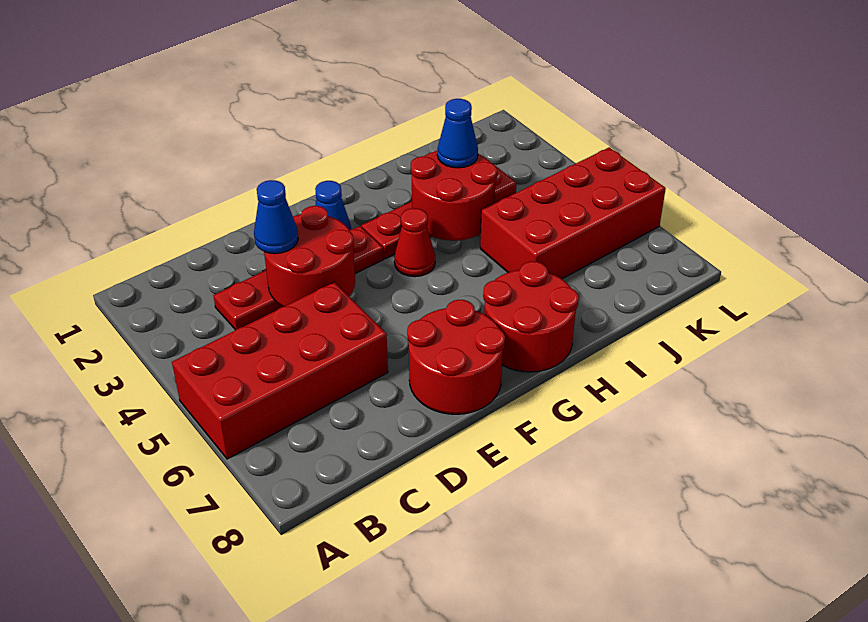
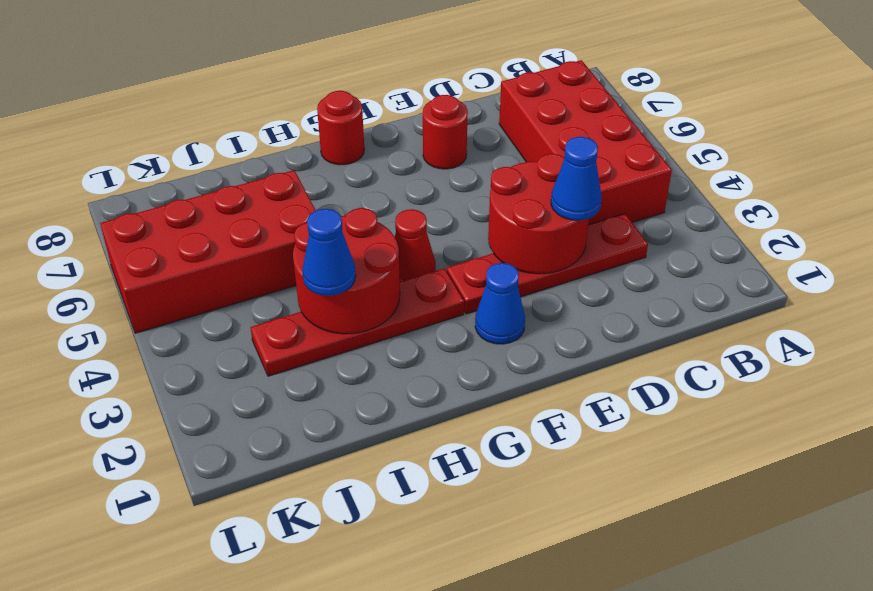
red brick A5:D6 level 1 -> red brick B4:C7 level 1
red round brick E7:F8 level 1 -> red round brick E7 level 1
red round brick G7:H8 level 1 -> red round brick G8 level 1

